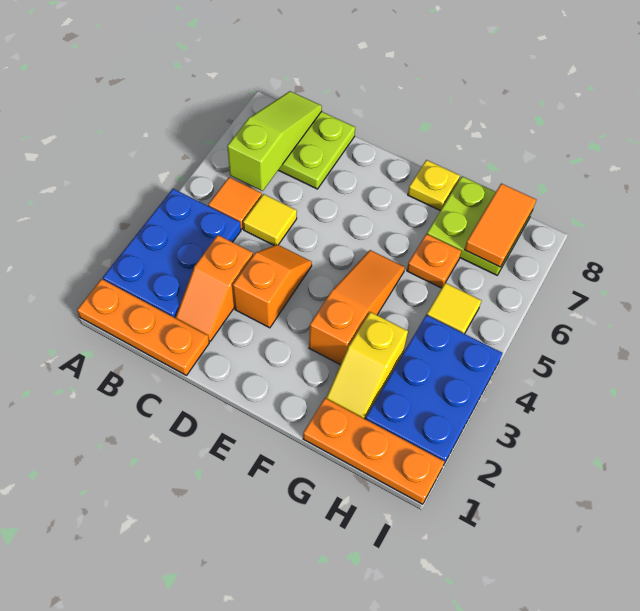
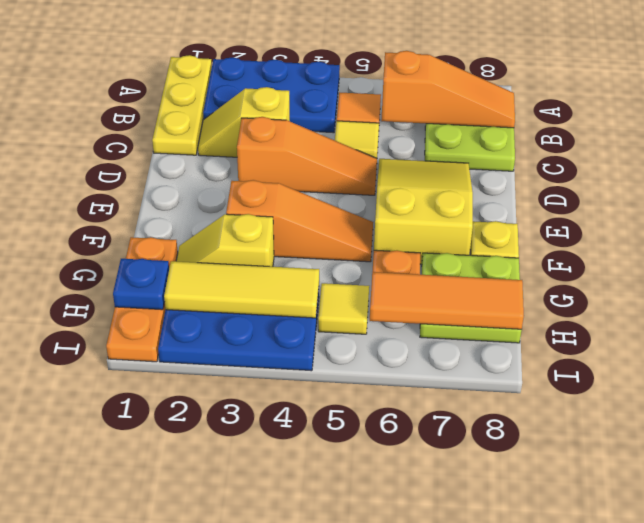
orange plate A1:C1 level 1 -> yellow plate A1:C1 level 1
lime slope B6:B8 level 2 top 6 -> orange slope B6:B8 level 2 top 6
orange slope C2:C3 level 1 top 3 -> yellow slope C2:C3 level 1 top 3
orange slope D3:D4 level 1 top 3 -> orange slope D3:D5 level 1 top 3
none -> yellow slope D6:F7 level 1 top F
none -> blue plate H1 level 2
none -> yellow tile H2:H4 level 2
orange tile H7:H8 level 2 -> orange tile H6:H8 level 2

